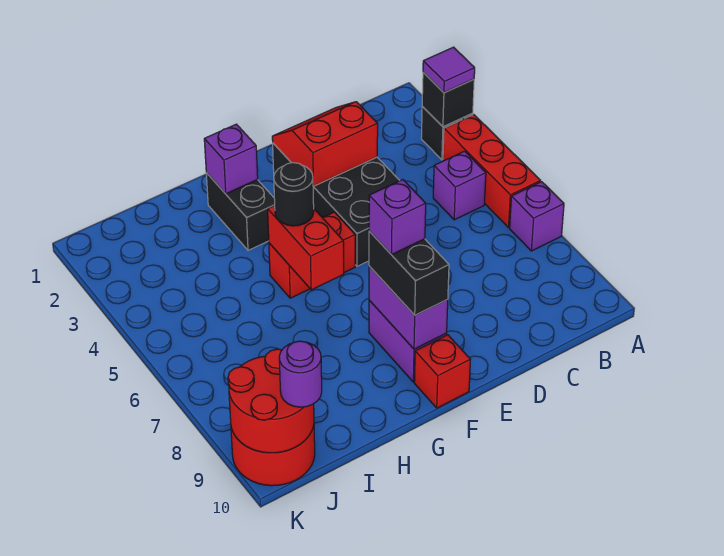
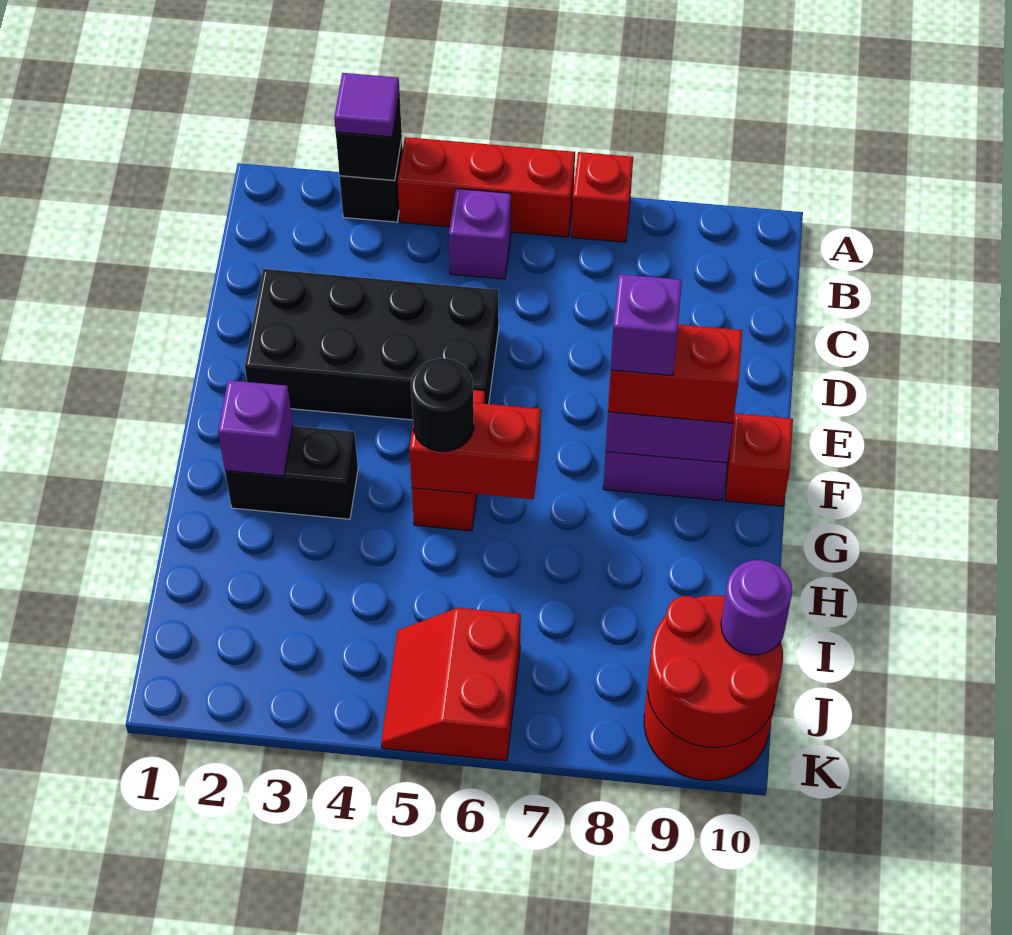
purple brick A7 level 1 -> red brick A7 level 1
red slope D2:E3 level 2 top 3 -> red slope J5:K6 level 1 top 6
black brick F8:F9 level 3 -> red brick F8:F9 level 3

